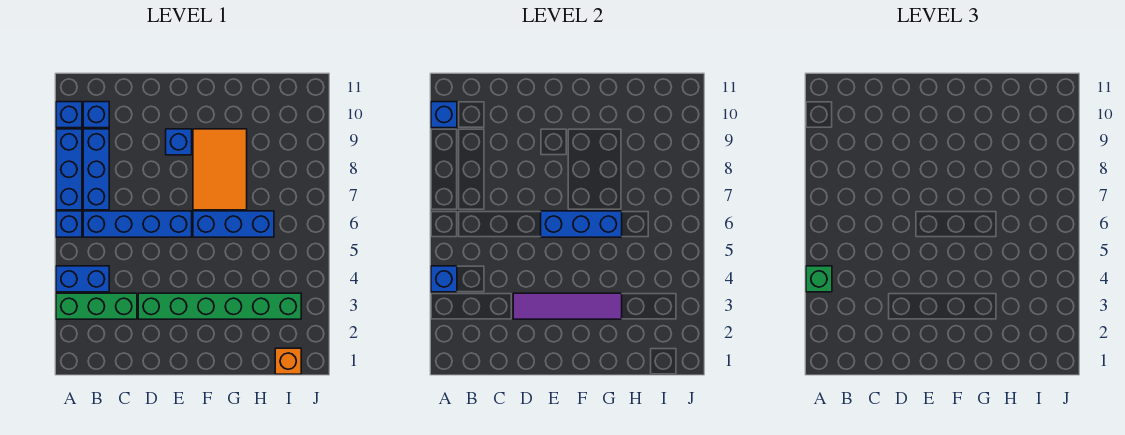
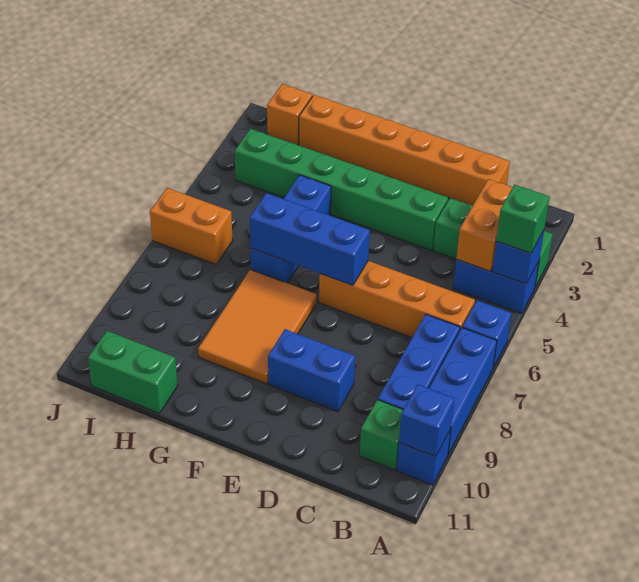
none -> orange brick B3:B4 level 2
blue brick B6:E6 level 1 -> orange brick B6:E6 level 1
blue brick B10 level 1 -> green brick B10 level 1
none -> orange brick C1:H1 level 1
purple tile D3:G3 level 2 -> none
blue brick E9 level 1 -> blue brick D9:E9 level 1
blue brick F6:H6 level 1 -> blue brick G4:G6 level 1
none -> green brick H11:I11 level 1
none -> orange brick I6:J6 level 1

